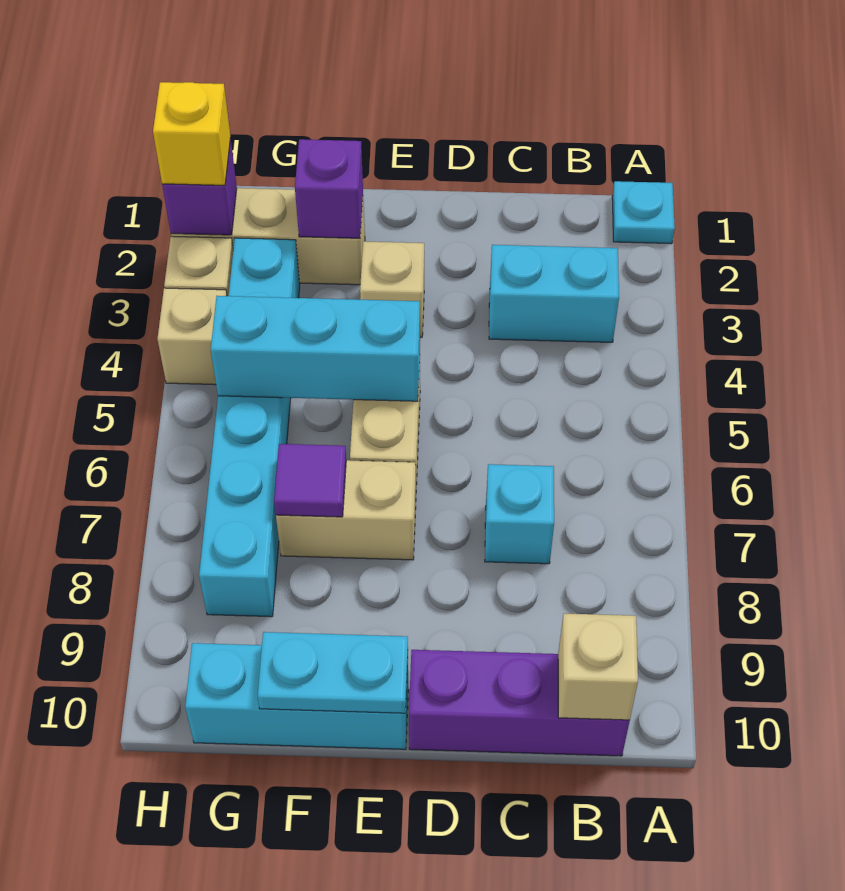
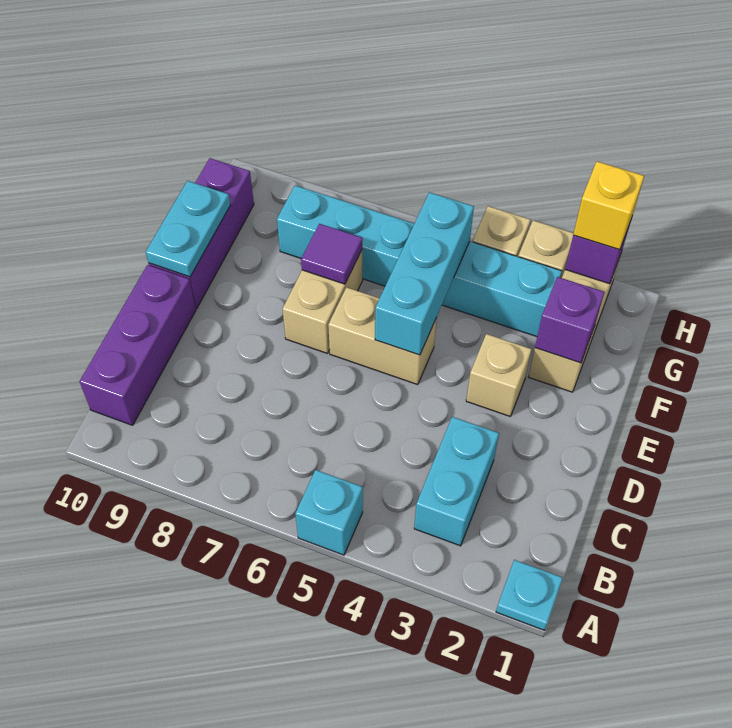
tan brick B10 level 2 -> none
cyan brick C7 level 1 -> cyan brick A5 level 1
cyan brick E10:G10 level 1 -> purple brick E10:G10 level 1

